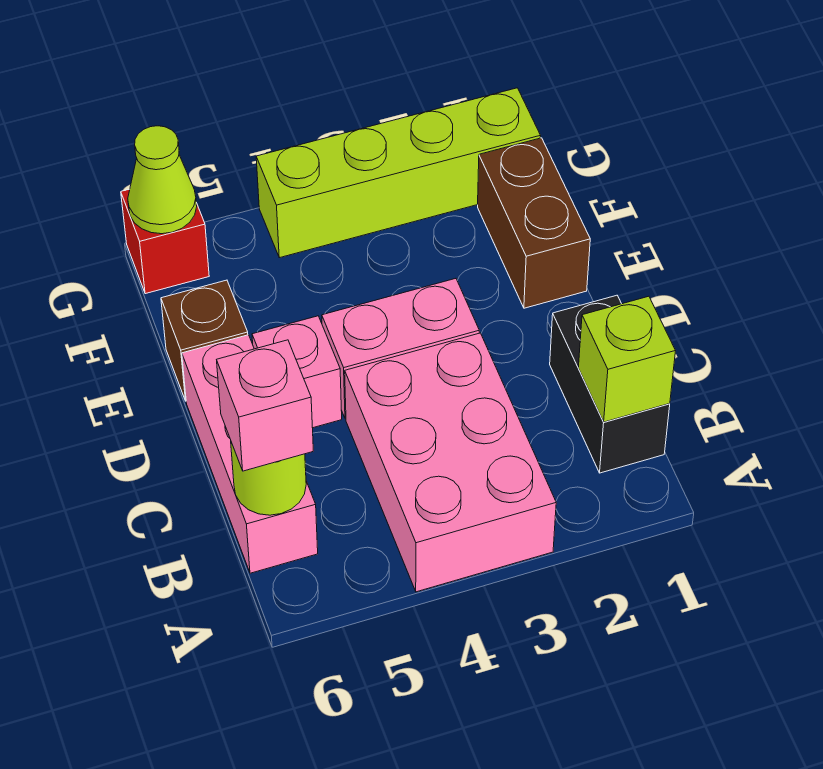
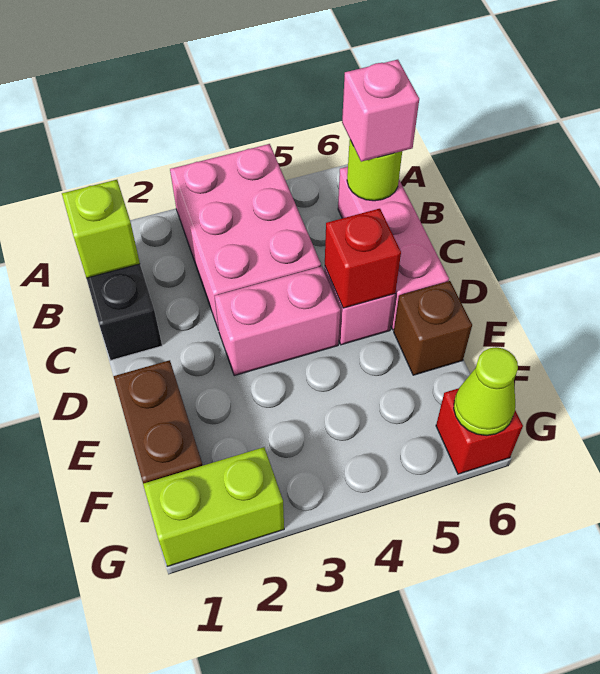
none -> red brick D5 level 2
lime brick G1:G4 level 1 -> lime brick G1:G2 level 1

